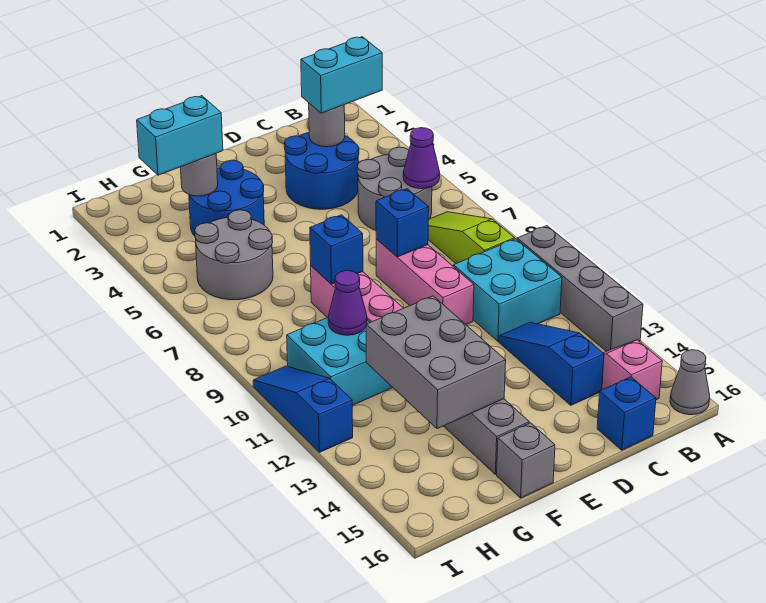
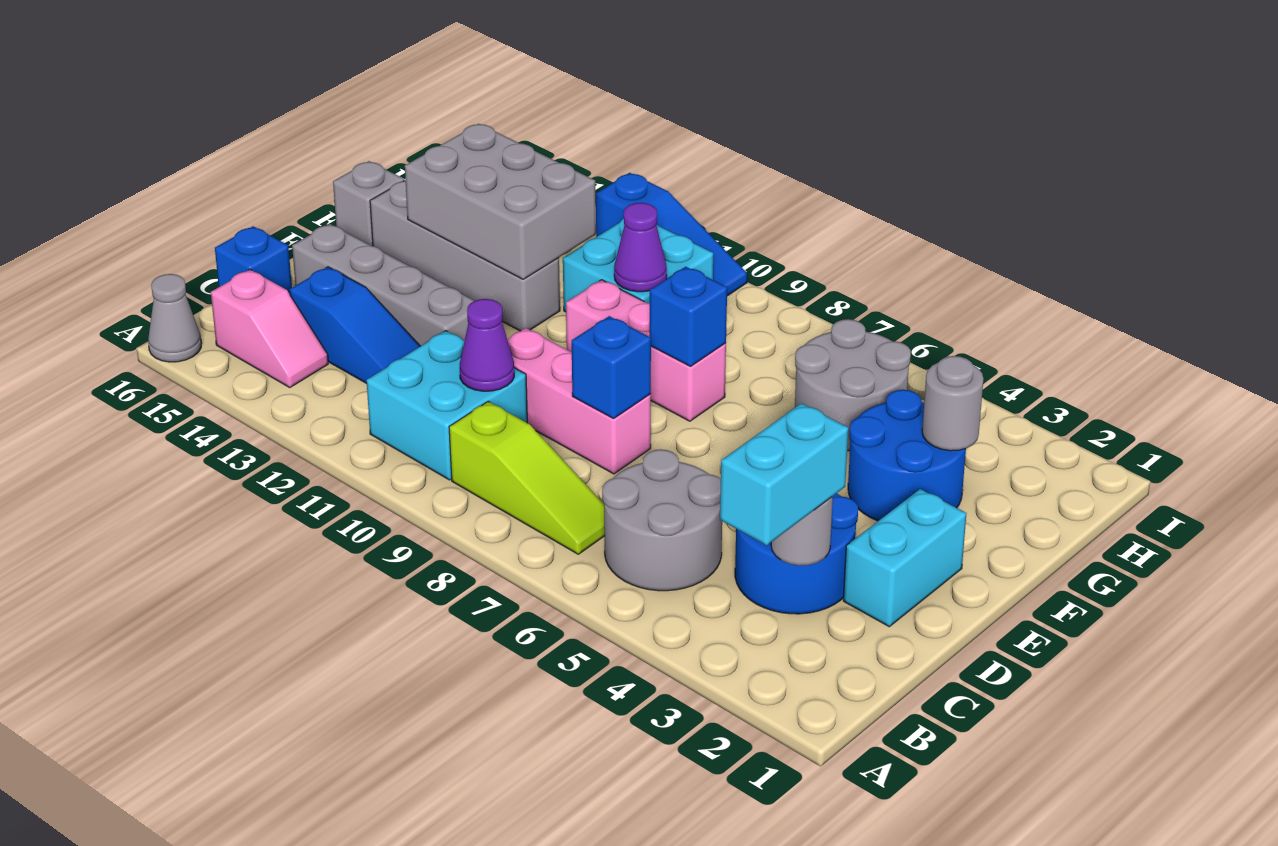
grey brick A10:A13 level 1 -> grey brick D12:D15 level 1
purple cone B6 level 2 -> purple cone C10 level 2
cyan brick G3:H3 level 3 -> cyan brick D2:E2 level 1

